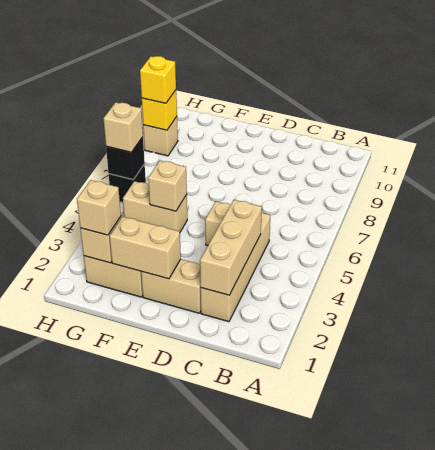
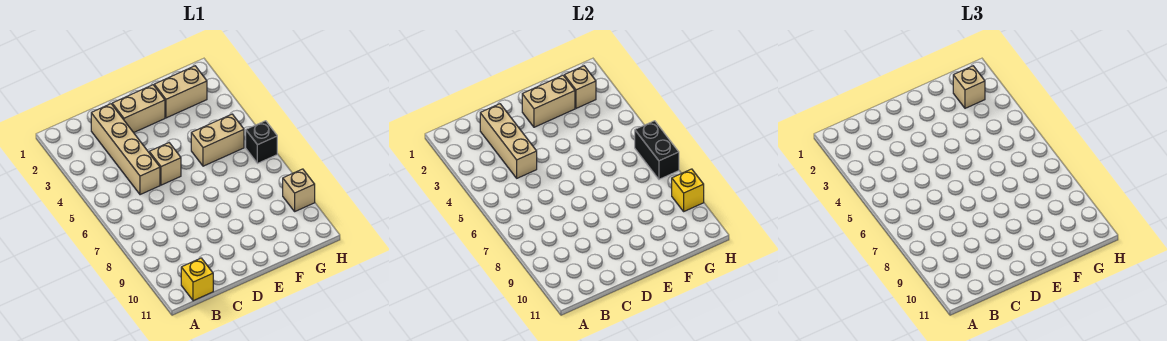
tan brick F5 level 2 -> none
black brick H6 level 2 -> black brick H6:H7 level 2
tan brick H6 level 3 -> none
yellow brick H9 level 3 -> yellow brick B11 level 1

